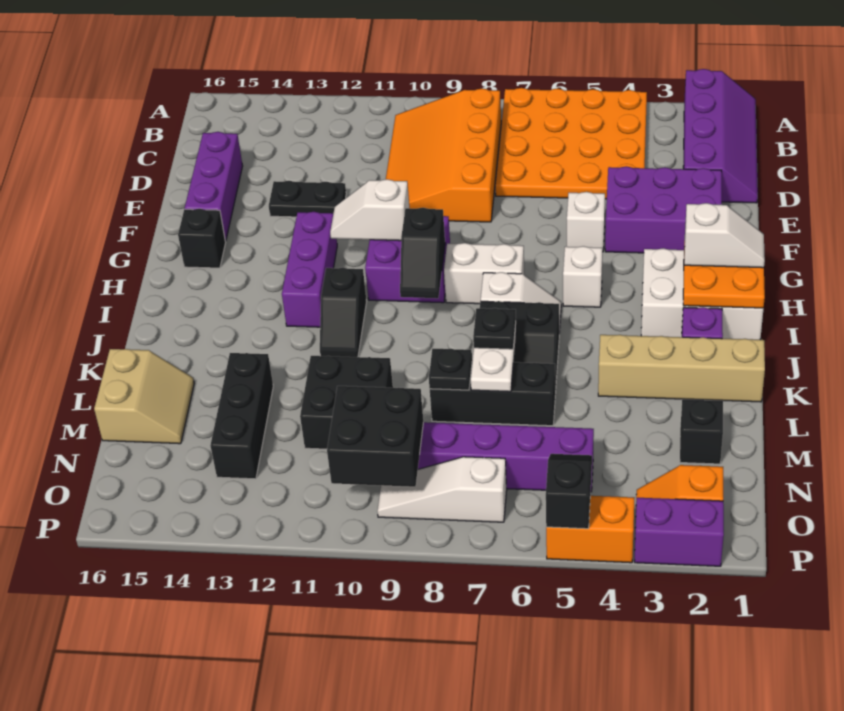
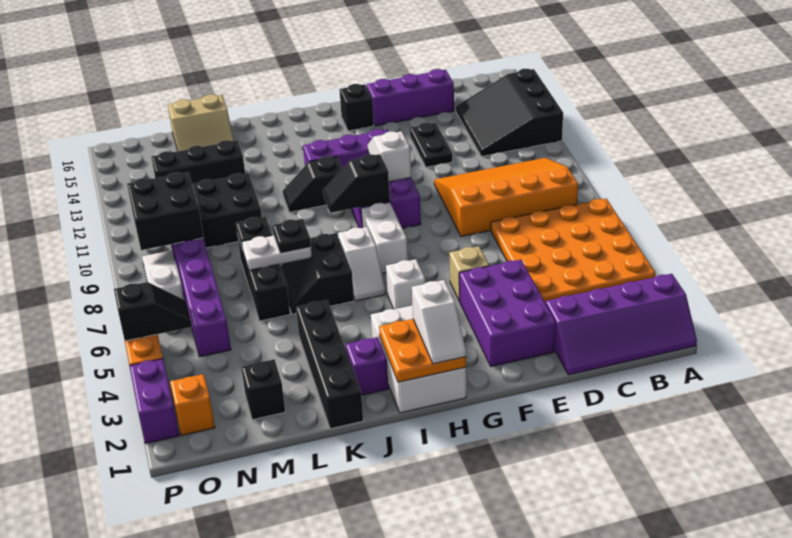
none -> black slope A12:C14 level 1 top A
white brick F5 level 1 -> tan brick F5 level 1
tan brick K1:K4 level 1 -> black brick K1:K4 level 1

